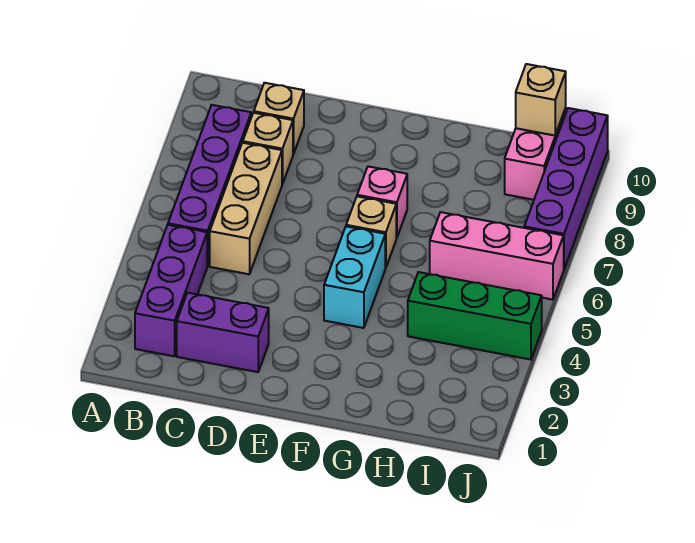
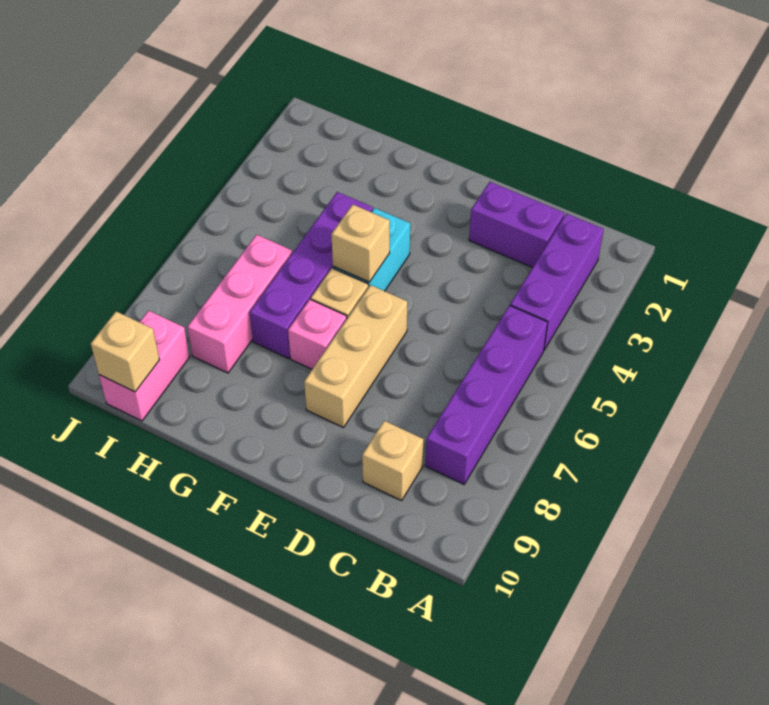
tan brick C5:C7 level 1 -> tan brick E6:E8 level 1
tan brick C8 level 1 -> tan brick F5 level 2
green brick H4:J4 level 1 -> none
pink brick H6:J6 level 1 -> pink brick H6:H8 level 1
purple brick J7:J10 level 1 -> purple brick G4:G7 level 1

